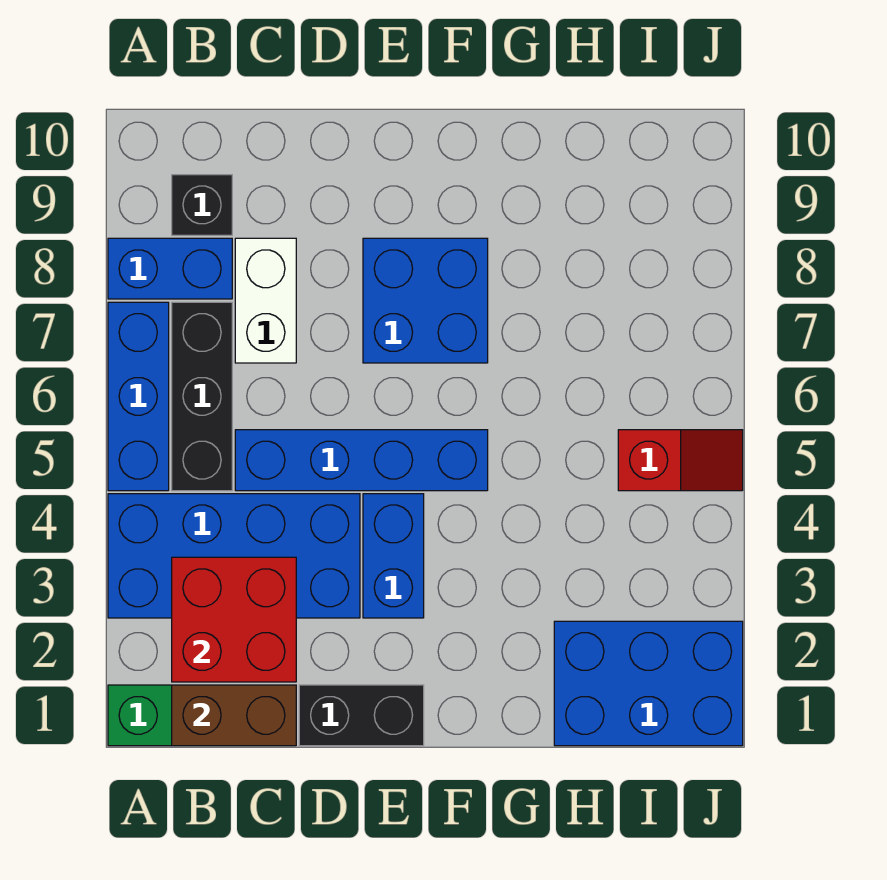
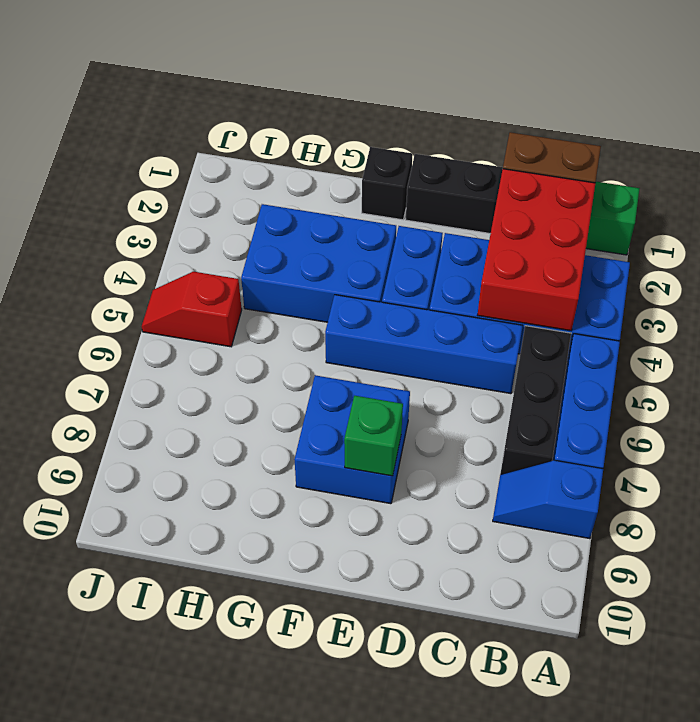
blue brick A8:B8 level 1 -> blue slope A8:B8 level 1 top A
red brick B2:C3 level 2 -> red brick B2:C4 level 2
black brick B9 level 1 -> black brick F1 level 1
white brick C7:C8 level 1 -> none
none -> green brick E8 level 2
blue brick H1:J2 level 1 -> blue brick F3:H4 level 1

